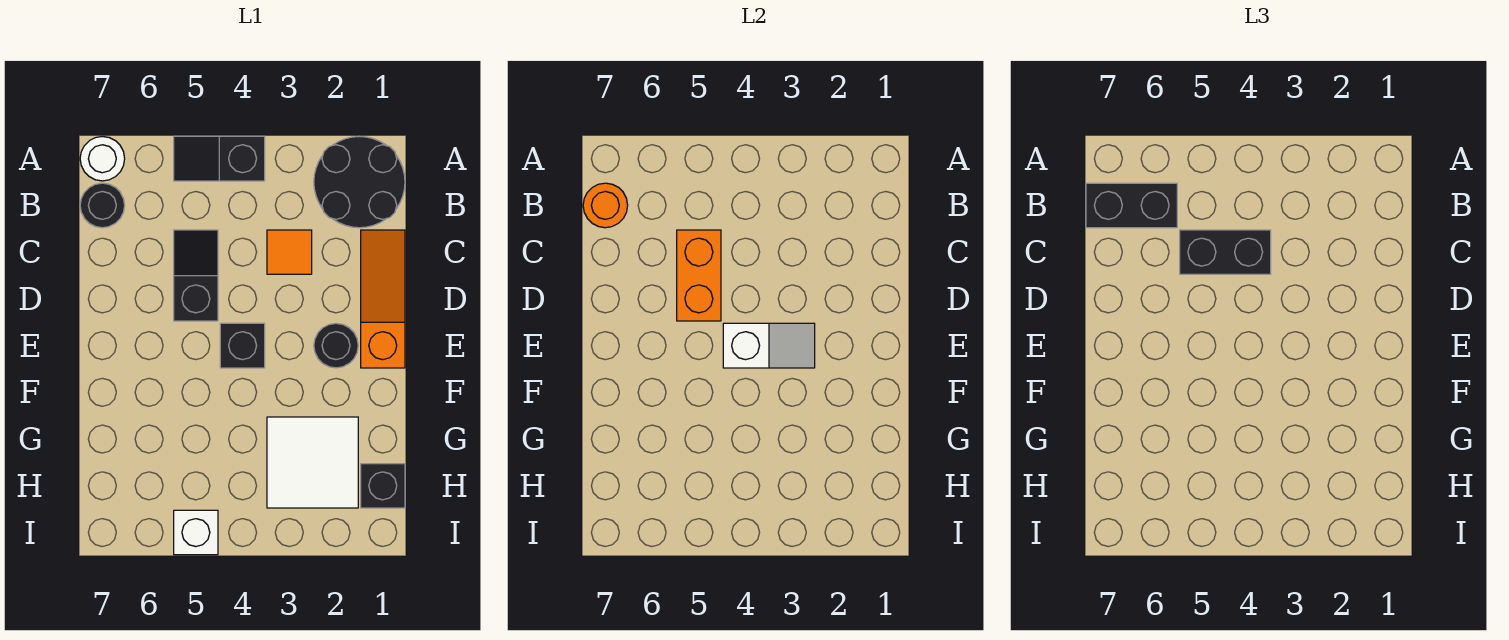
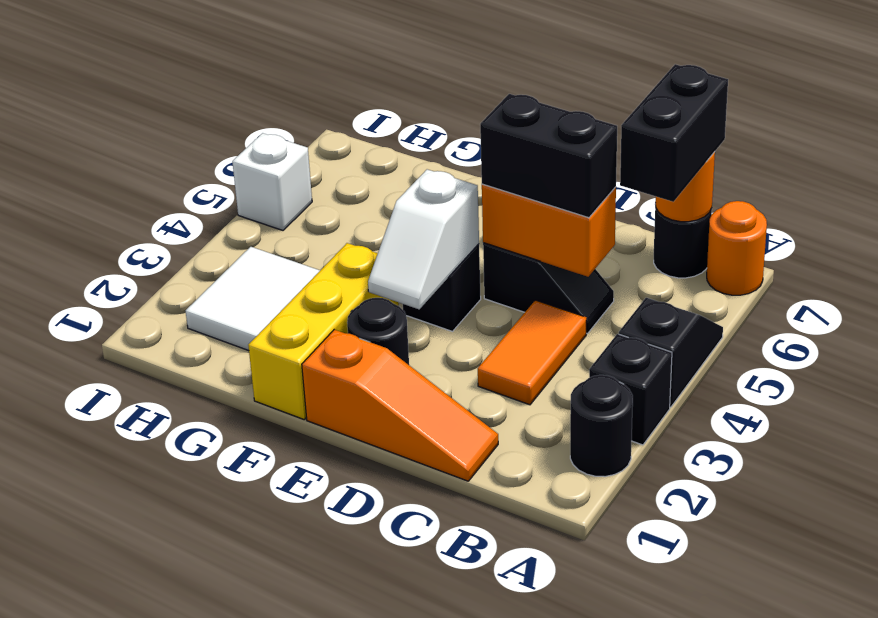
black round brick A1:B2 level 1 -> black round brick A2 level 1
white round brick A7 level 1 -> orange round brick A7 level 1
orange tile C3 level 1 -> orange tile C3:C4 level 1
black brick C4:C5 level 3 -> black brick C5:D5 level 3
none -> yellow brick F1:F3 level 1
black brick H1 level 1 -> black brick A3 level 1

